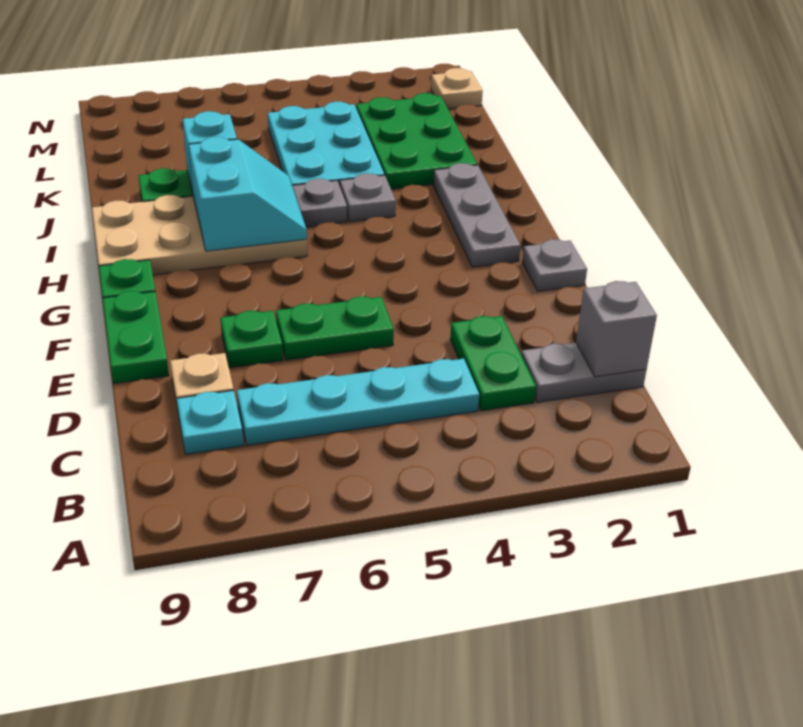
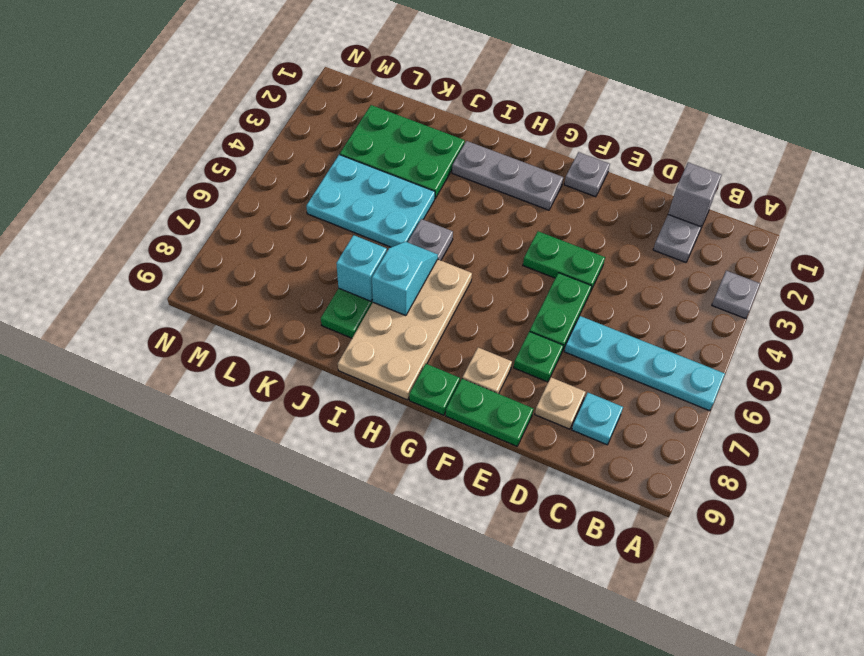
green plate C3:D3 level 1 -> green plate E4:F4 level 1
cyan plate C4:C7 level 1 -> cyan plate A6:D6 level 1
cyan slope H6:I7 level 2 top 7 -> cyan slope I6:I7 level 2 top 7
grey plate I4 level 1 -> grey plate A3 level 1
tan plate M1 level 1 -> tan plate F8 level 1

